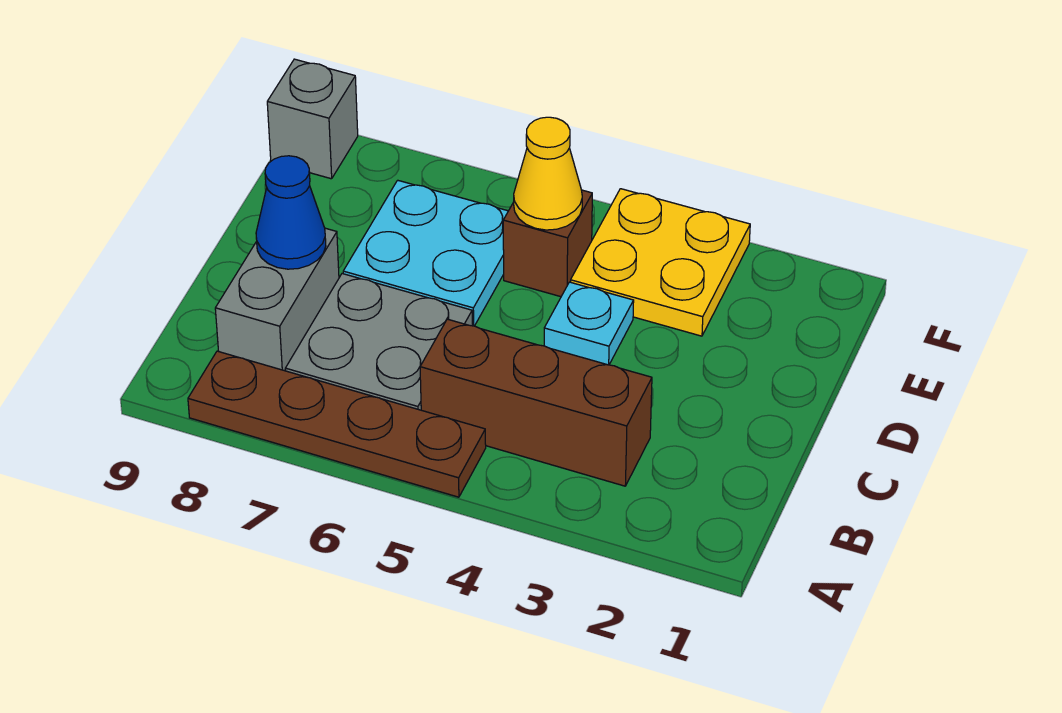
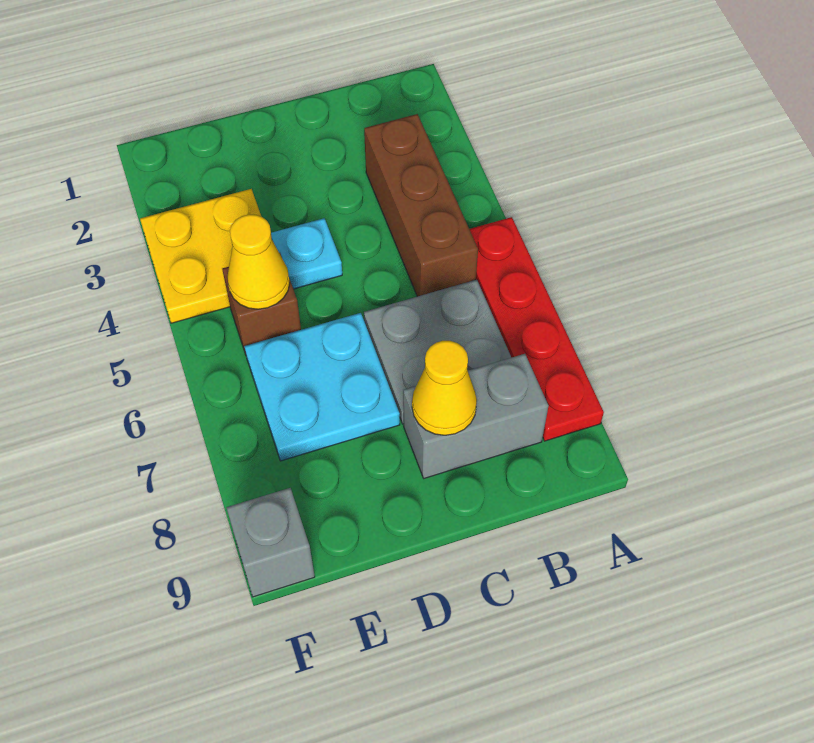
brown plate A5:A8 level 1 -> red plate A5:A8 level 1
blue cone C8 level 2 -> yellow cone C8 level 2

